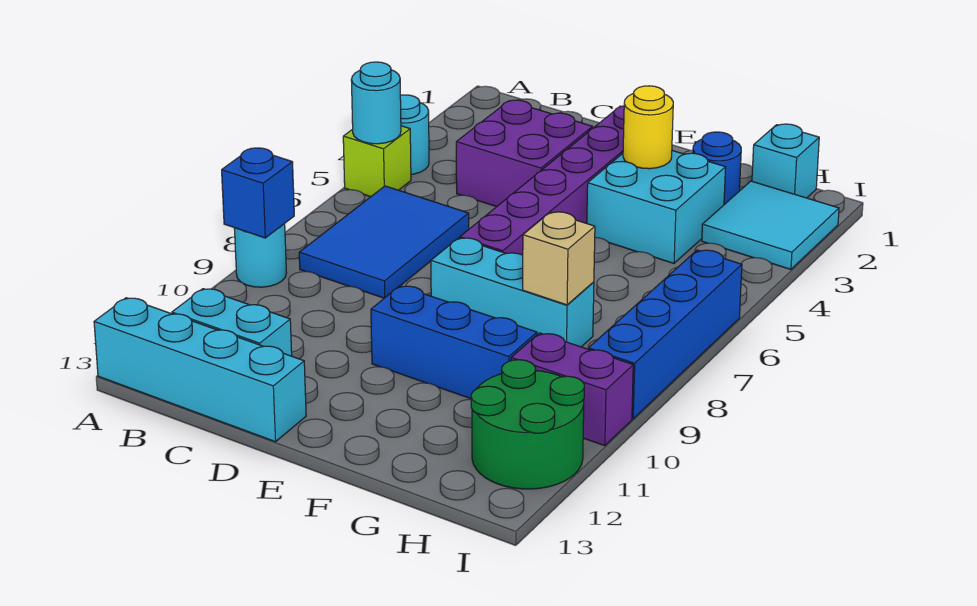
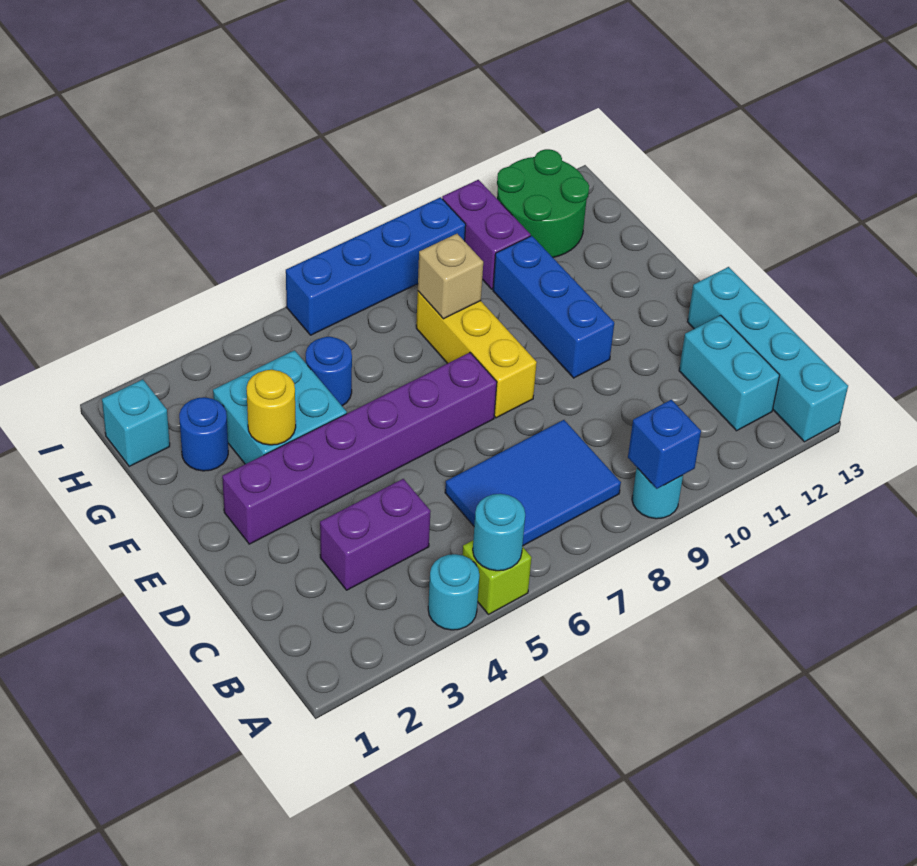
purple brick C3:D4 level 1 -> purple brick C3:C4 level 1
cyan brick E8:G8 level 1 -> yellow brick E8:G8 level 1
none -> blue round brick G5 level 1
cyan tile H2:I3 level 1 -> none

